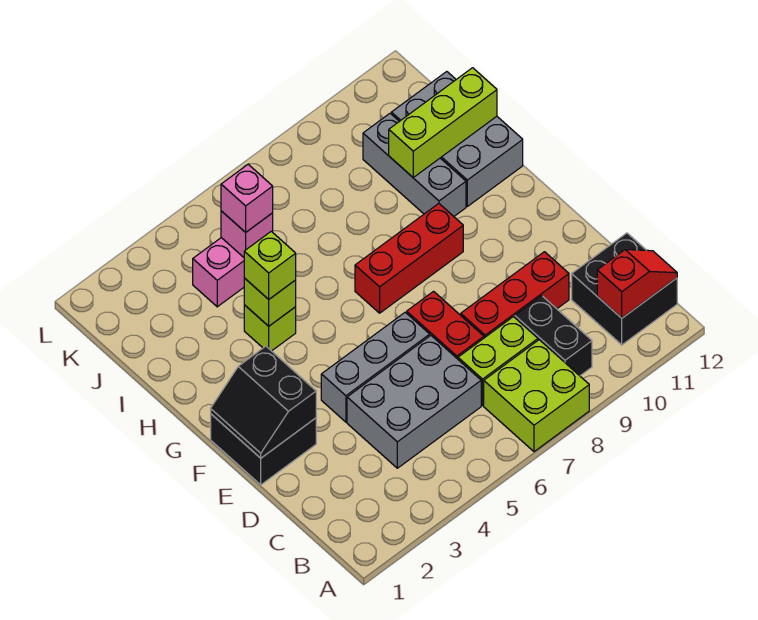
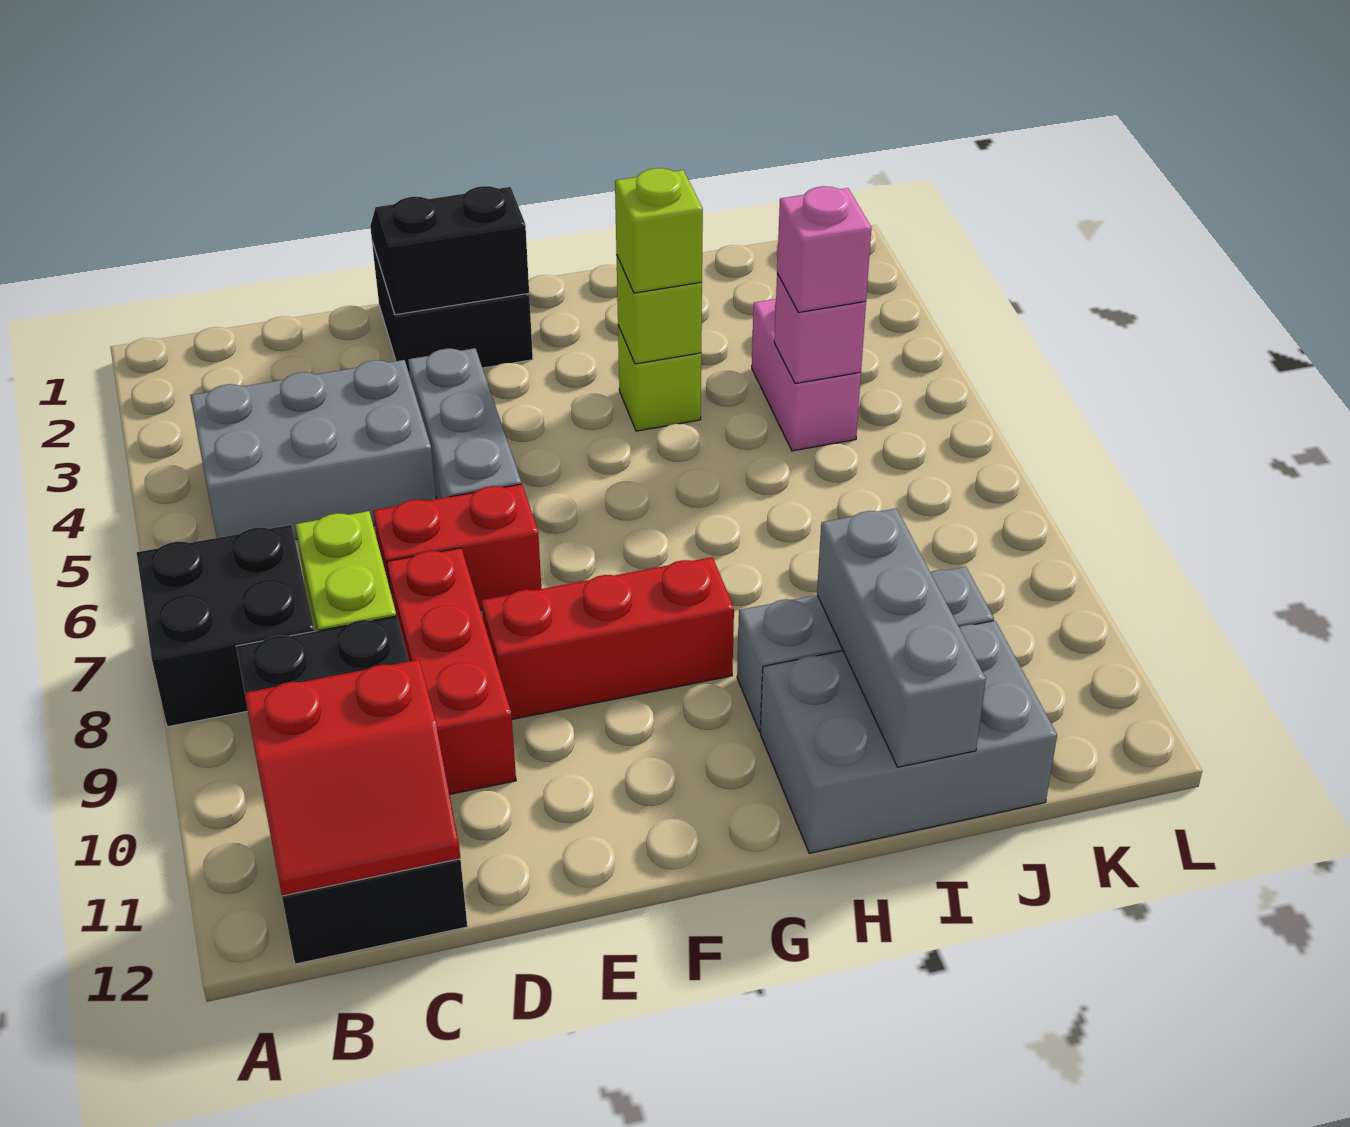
lime brick A7:B8 level 1 -> black brick A7:B8 level 1
red slope B11:B12 level 2 top 11 -> red slope B11:C12 level 2 top 11
grey brick C4:D6 level 1 -> grey brick B4:D5 level 1
red brick G7:G9 level 1 -> red brick E9:G9 level 1
lime brick I10:I12 level 2 -> grey brick I10:I12 level 2

